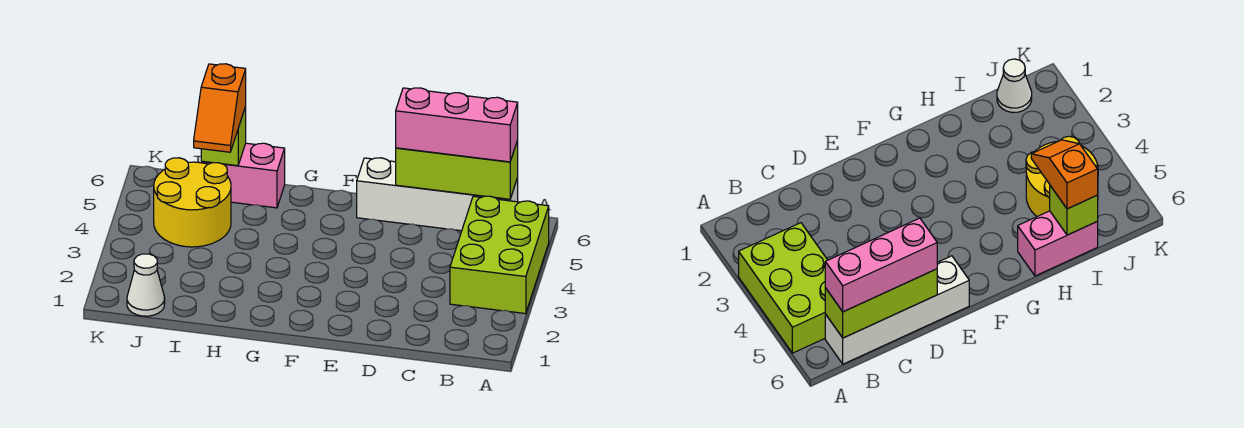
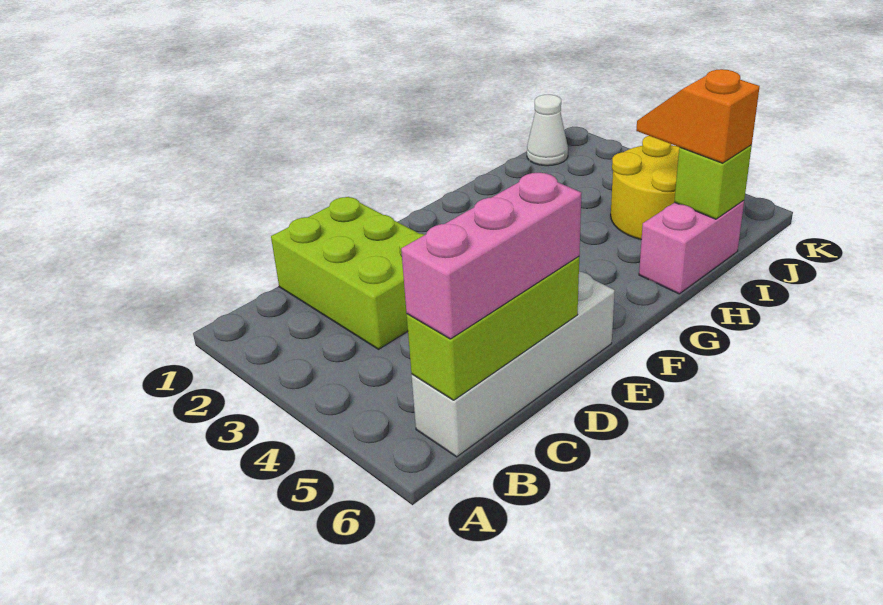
lime brick A3:B5 level 1 -> lime brick C1:D3 level 1

